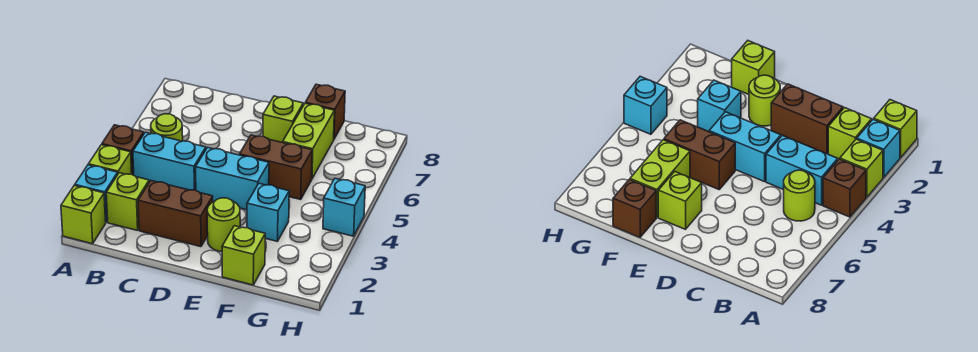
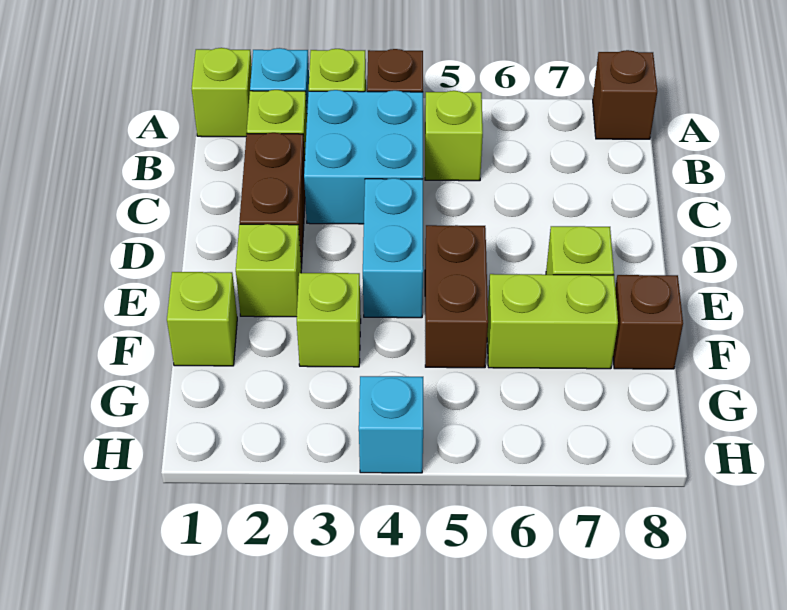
none -> brown brick A8 level 1
cyan brick B4:C4 level 1 -> cyan brick B3:C4 level 1
lime round brick B5 level 1 -> lime brick B5 level 1
lime round brick E2 level 1 -> lime brick E2 level 1
cyan brick F3 level 1 -> lime brick F3 level 1

